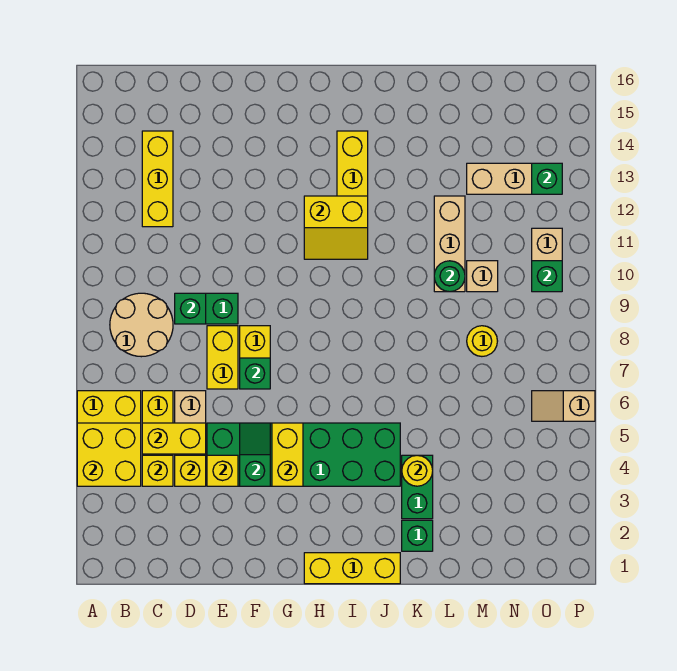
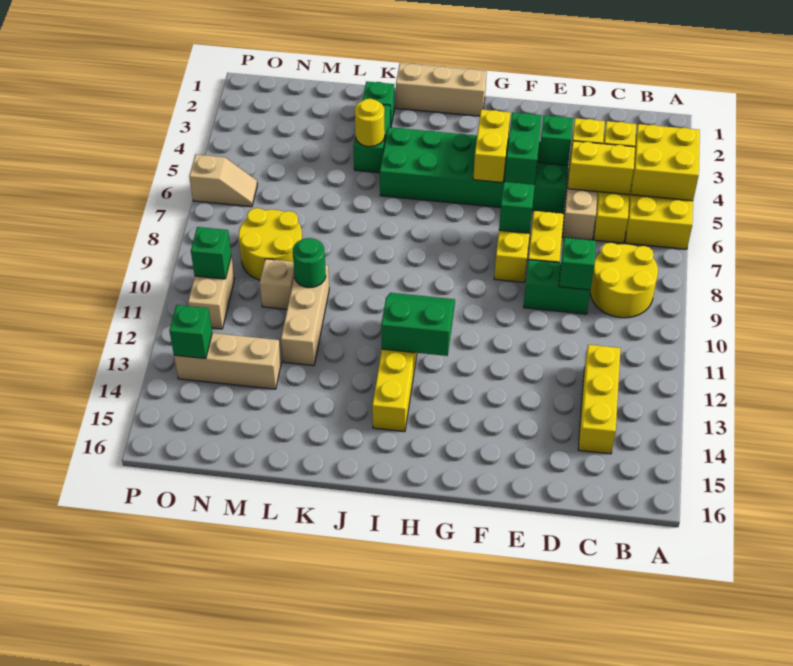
tan round brick B8:C9 level 1 -> yellow round brick B8:C9 level 1
yellow brick E4 level 2 -> green brick E4 level 2
green slope F4:F5 level 2 top 4 -> green brick F4:F5 level 2
yellow brick H1:J1 level 1 -> tan brick H1:J1 level 1
yellow slope H11:I12 level 2 top 12 -> green slope H11:I12 level 2 top 12
yellow round brick M8 level 1 -> yellow round brick M8:N9 level 1

